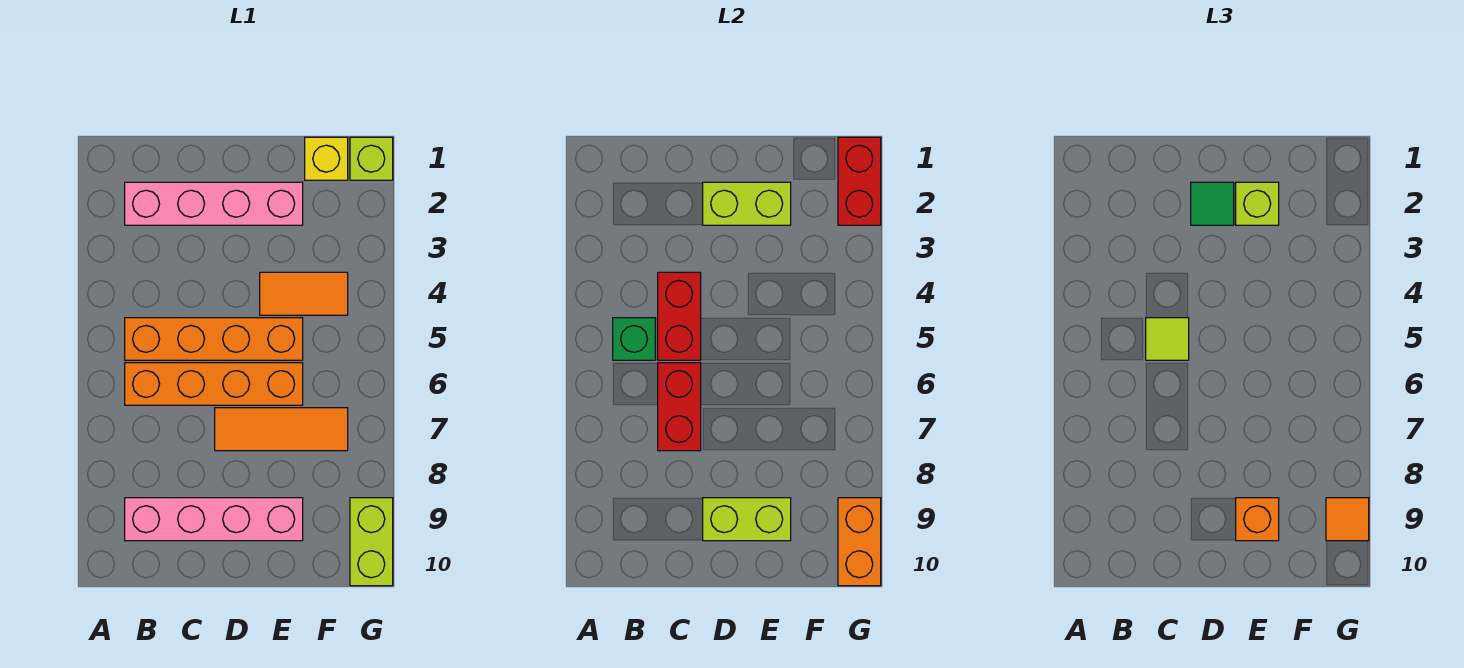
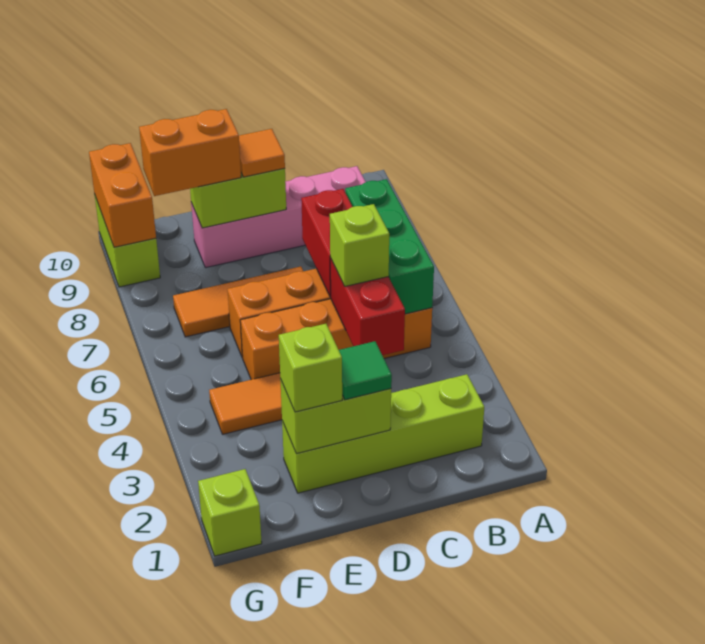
pink brick B2:E2 level 1 -> lime brick B2:E2 level 1
green brick B5 level 2 -> green brick B5:B7 level 2
lime tile C5 level 3 -> lime brick C5 level 3
orange brick E9 level 3 -> orange brick E9:F9 level 3
yellow brick F1 level 1 -> none
red brick G1:G2 level 2 -> none
orange tile G9 level 3 -> orange tile D9 level 3

